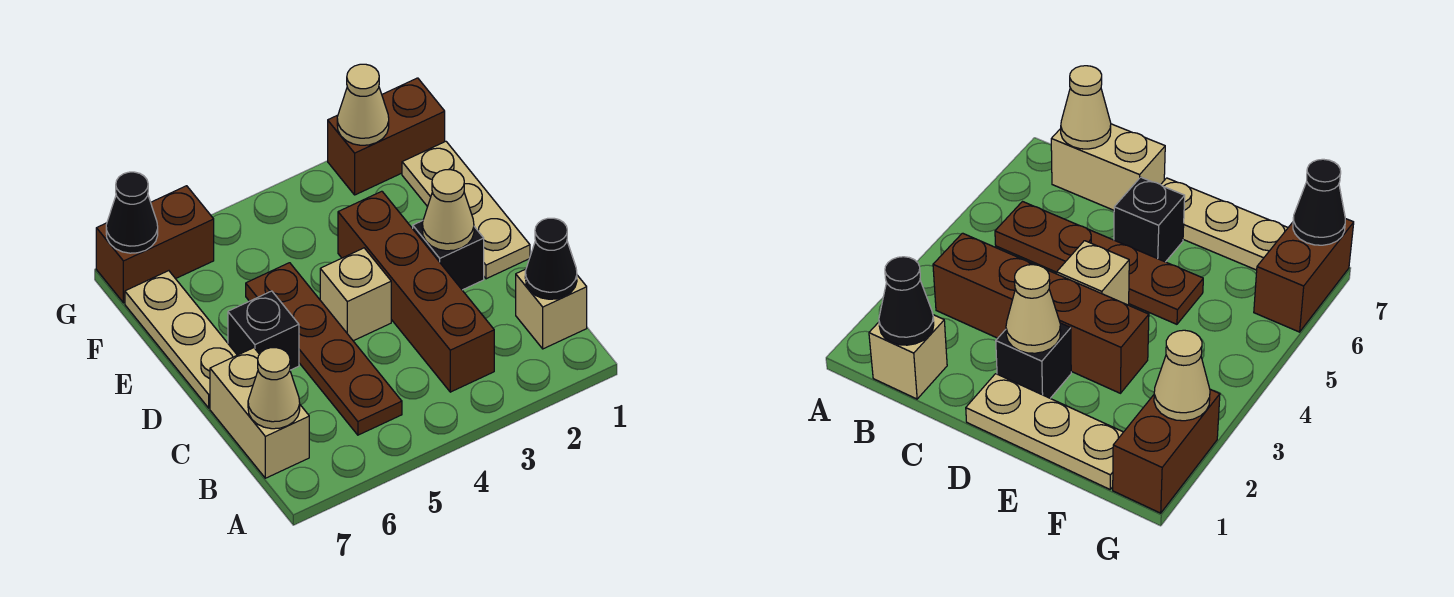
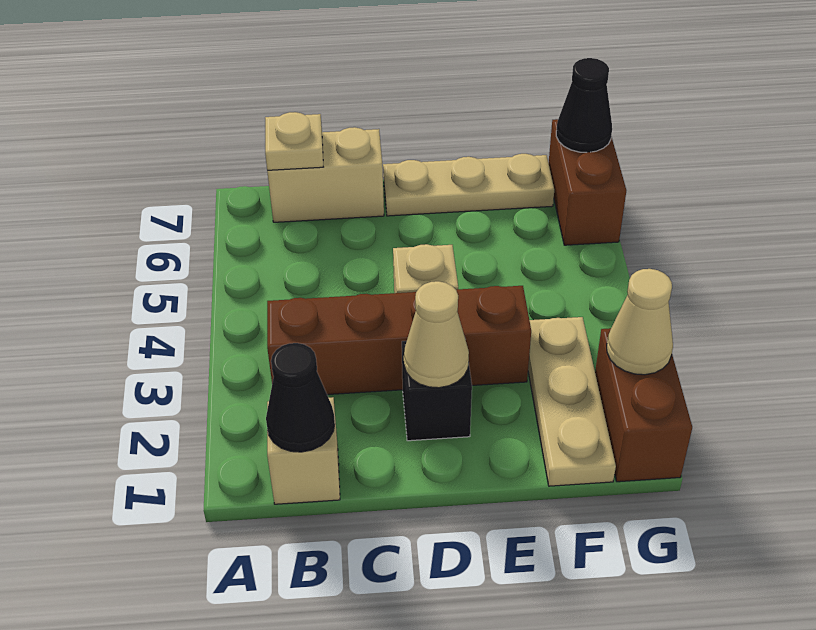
brown plate B5:E5 level 1 -> none
tan cone B7 level 2 -> tan plate B7 level 2
tan plate D1:F1 level 1 -> tan plate F1:F3 level 1
black brick D6 level 1 -> none

